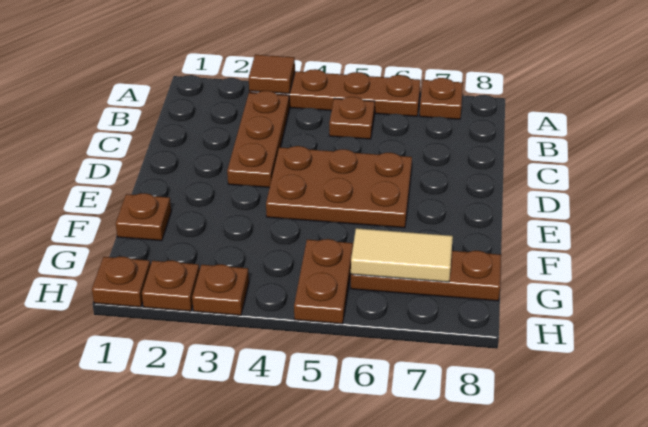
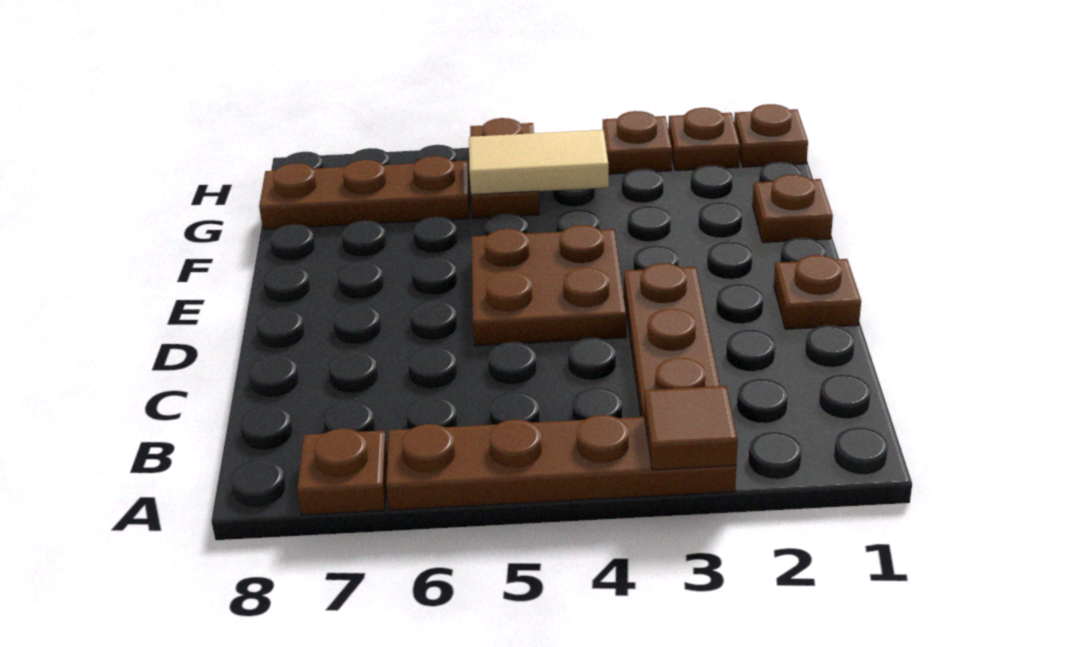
brown plate B5 level 1 -> brown plate D1 level 1
brown plate D4:E6 level 1 -> brown plate D4:E5 level 1
tan tile G6:G7 level 2 -> tan tile G4:G5 level 2

